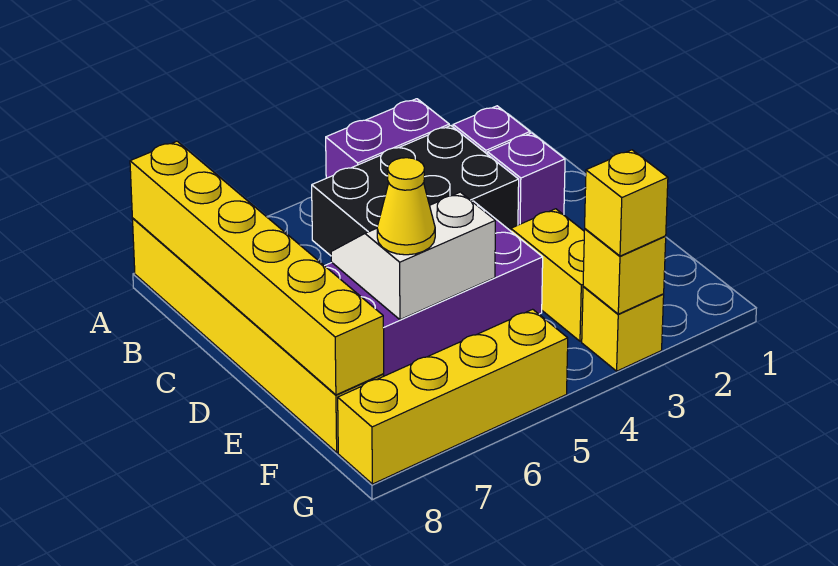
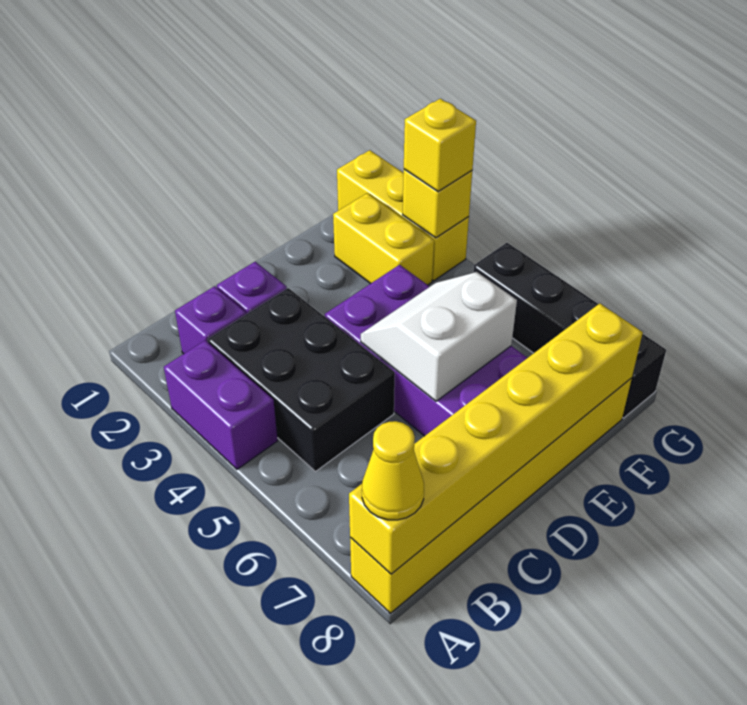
white slope D5:E6 level 2 top E -> white slope D5:E6 level 2 top 6
yellow brick E3:F3 level 1 -> yellow brick F2:F3 level 1
yellow cone E6 level 3 -> yellow cone A8 level 3
yellow brick G3 level 1 -> yellow brick G1:G3 level 1
yellow brick G5:G8 level 1 -> black brick G5:G8 level 1

